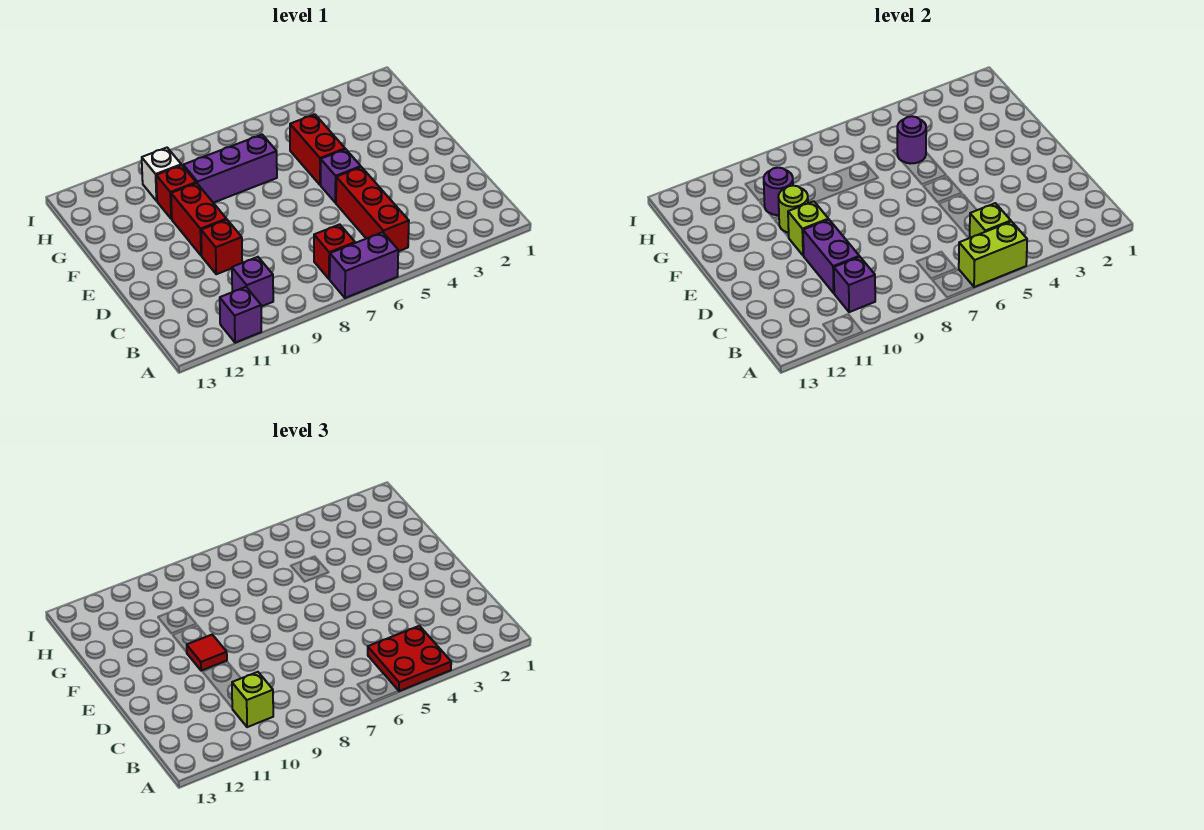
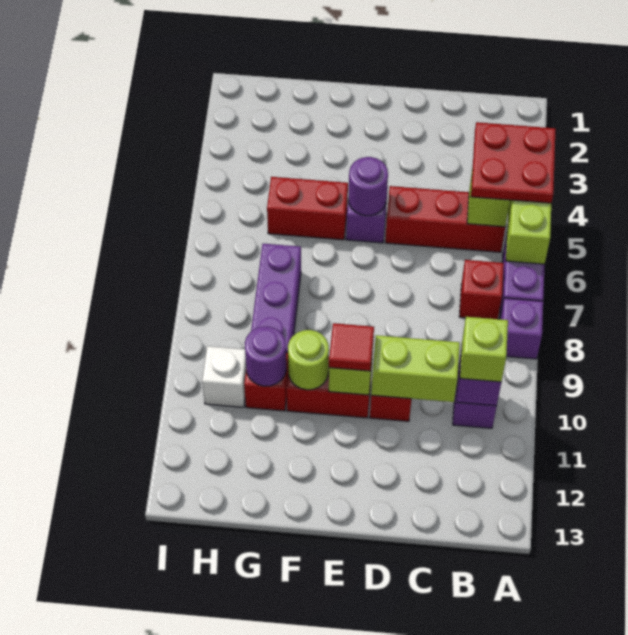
purple brick A11 level 1 -> purple brick A8 level 1
purple brick C10:D10 level 2 -> lime brick C10:D10 level 2
purple round brick G5 level 2 -> purple round brick E5 level 2

